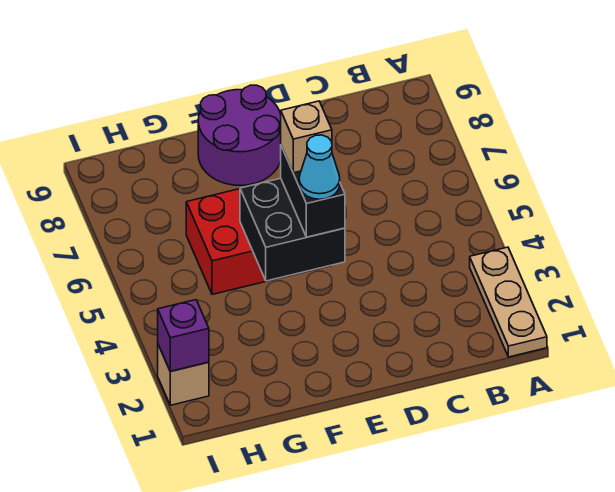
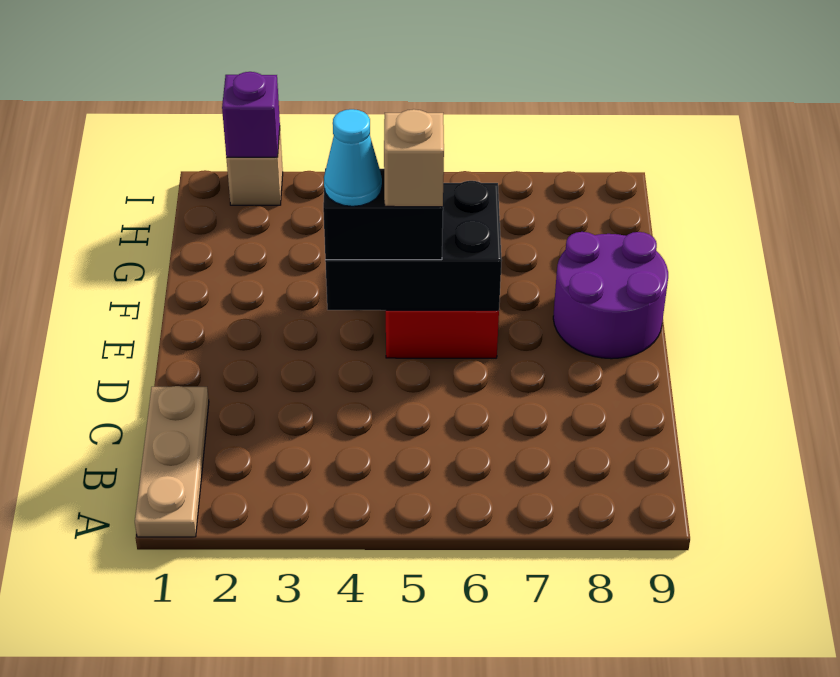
tan plate A1:A3 level 1 -> tan plate A1:C1 level 1
black brick E4:F5 level 2 -> black brick E4:F6 level 2

